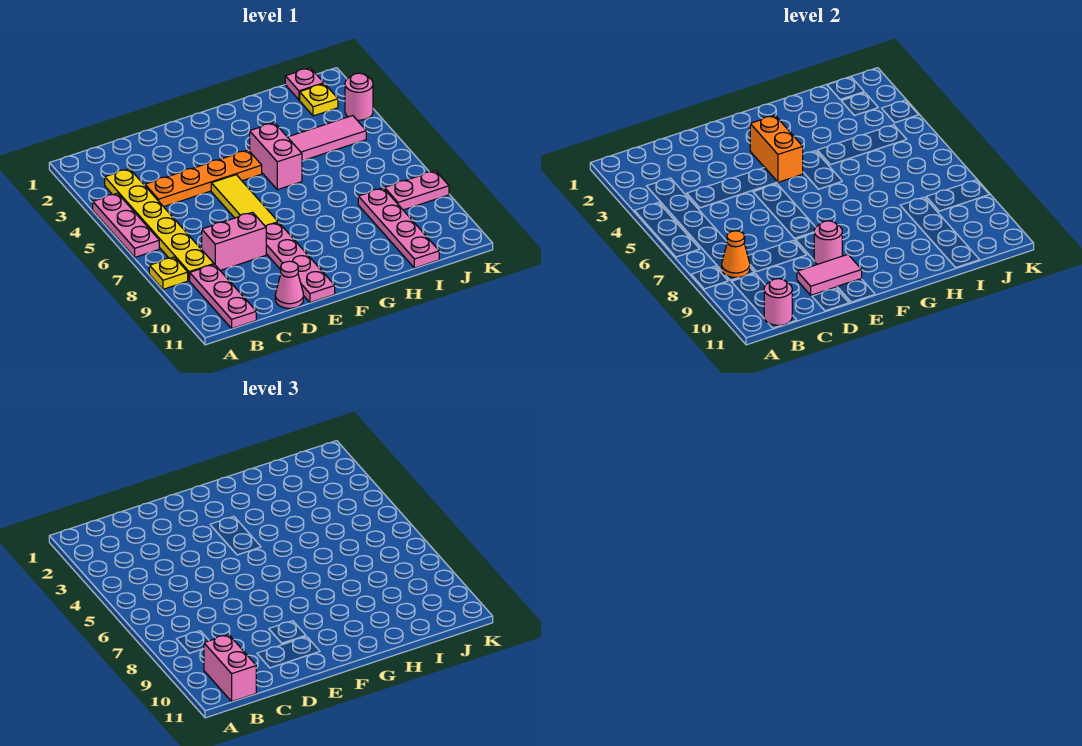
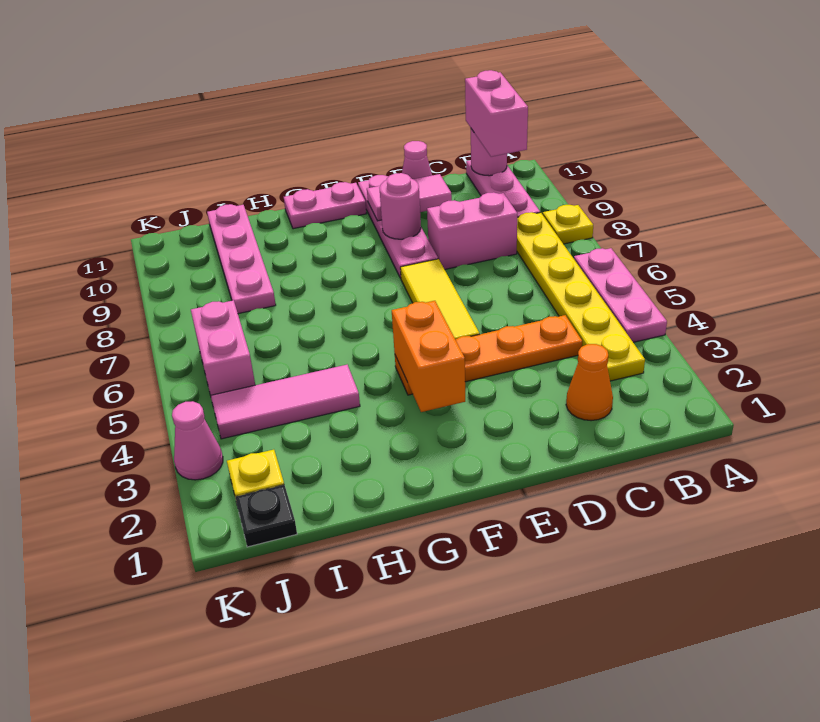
orange cone B8 level 2 -> orange cone C2 level 1
pink brick G4:G5 level 1 -> pink brick J5:J6 level 1
pink plate J1 level 1 -> black plate J1 level 1
pink plate J8:K8 level 1 -> pink plate F11:G11 level 1
pink round brick K3 level 1 -> pink cone K3 level 1

